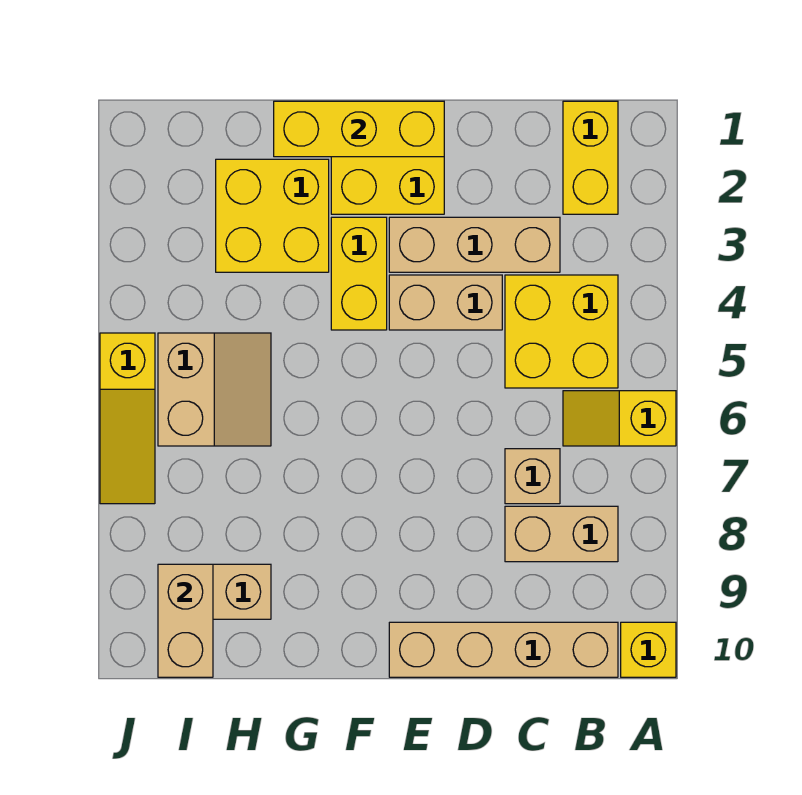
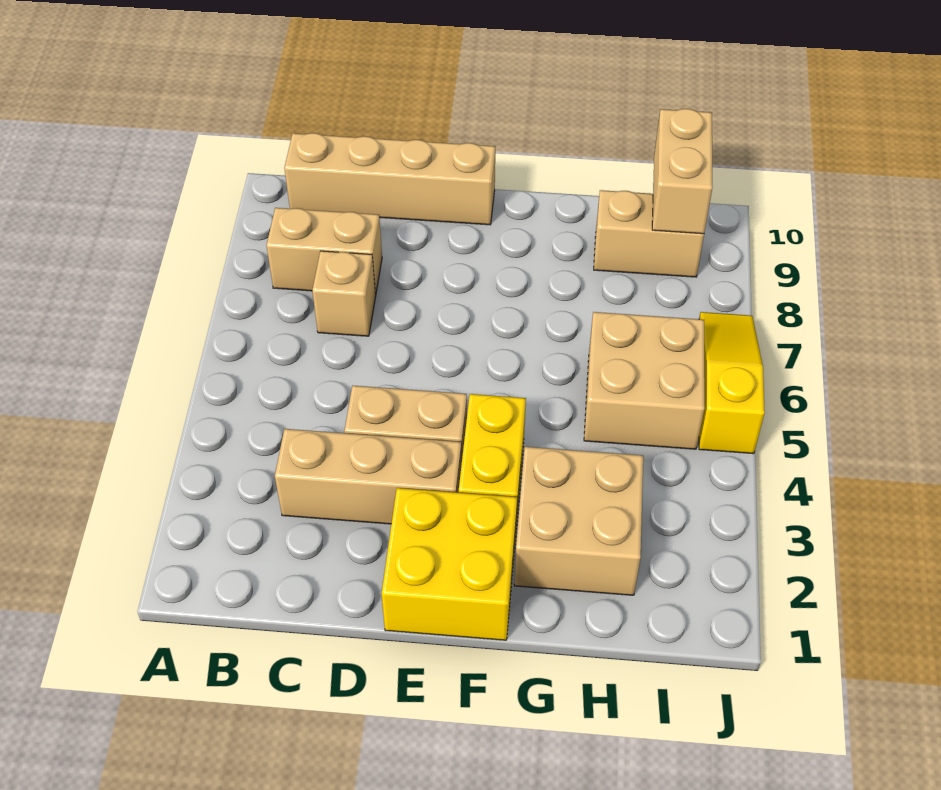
yellow slope A6:B6 level 1 top A -> none
yellow brick A10 level 1 -> none
yellow brick B1:B2 level 1 -> none
yellow brick B4:C5 level 1 -> none
yellow brick E1:G1 level 2 -> none
yellow brick G2:H3 level 1 -> tan brick G2:H3 level 1
tan slope H5:I6 level 1 top I -> tan brick H5:I6 level 1

